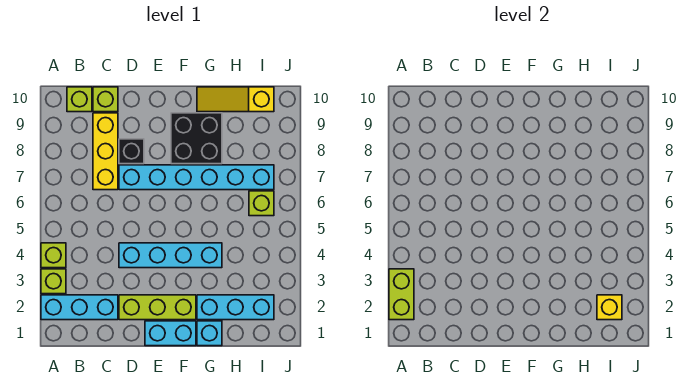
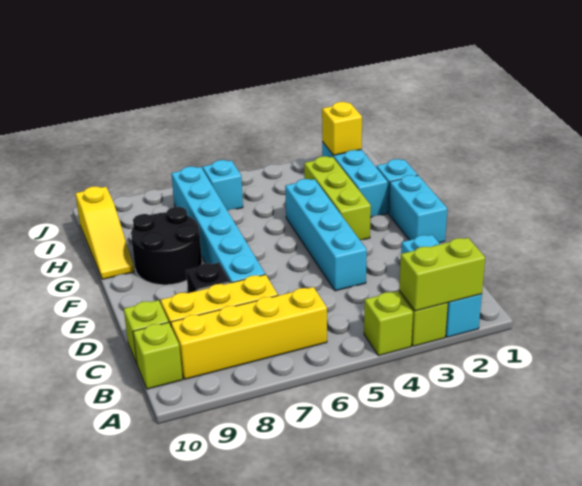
none -> yellow brick B6:B9 level 1
lime brick D2:F2 level 1 -> lime brick F3:H3 level 1
black brick F8:G9 level 1 -> black round brick F8:G9 level 1
lime brick I6 level 1 -> cyan brick I6 level 1

